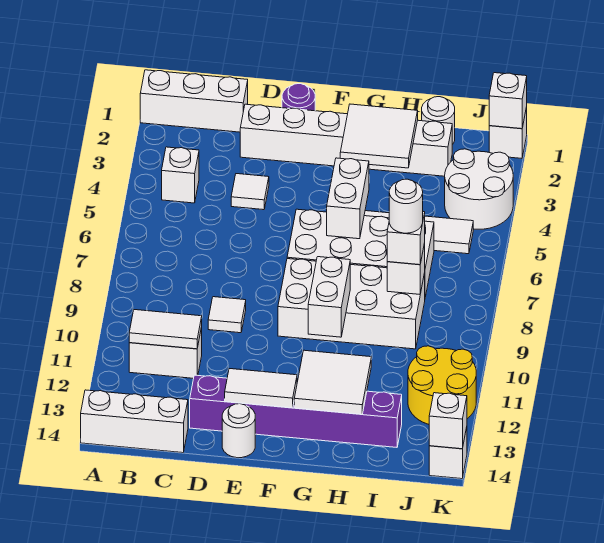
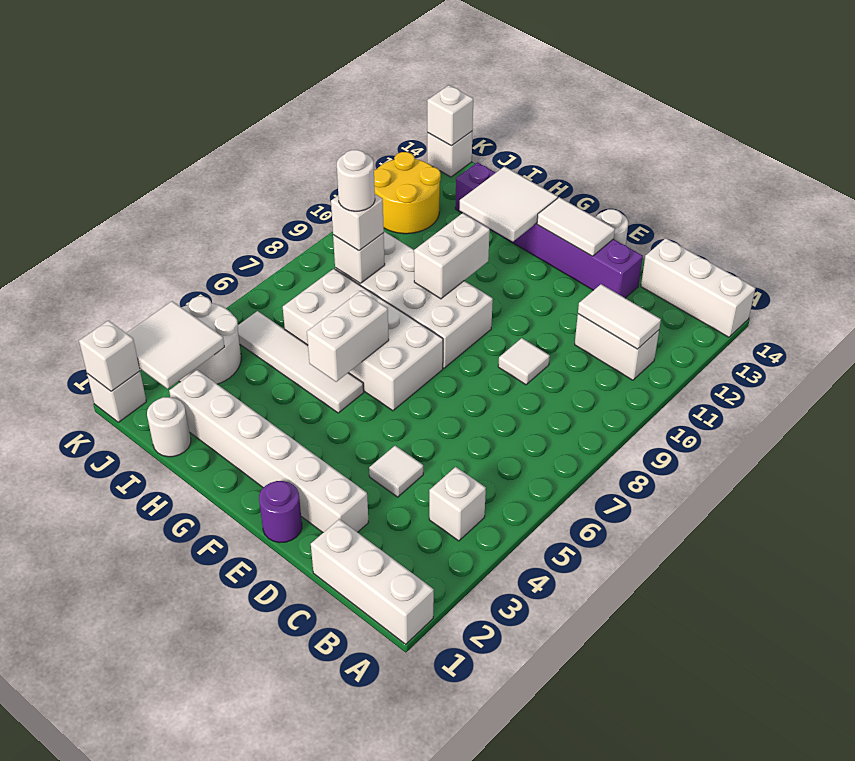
white tile G2:H3 level 2 -> white tile J2:K3 level 2

